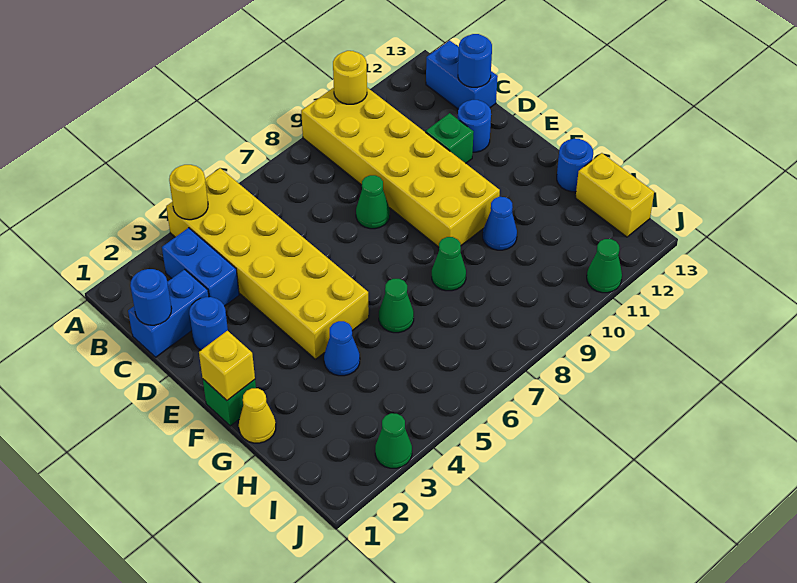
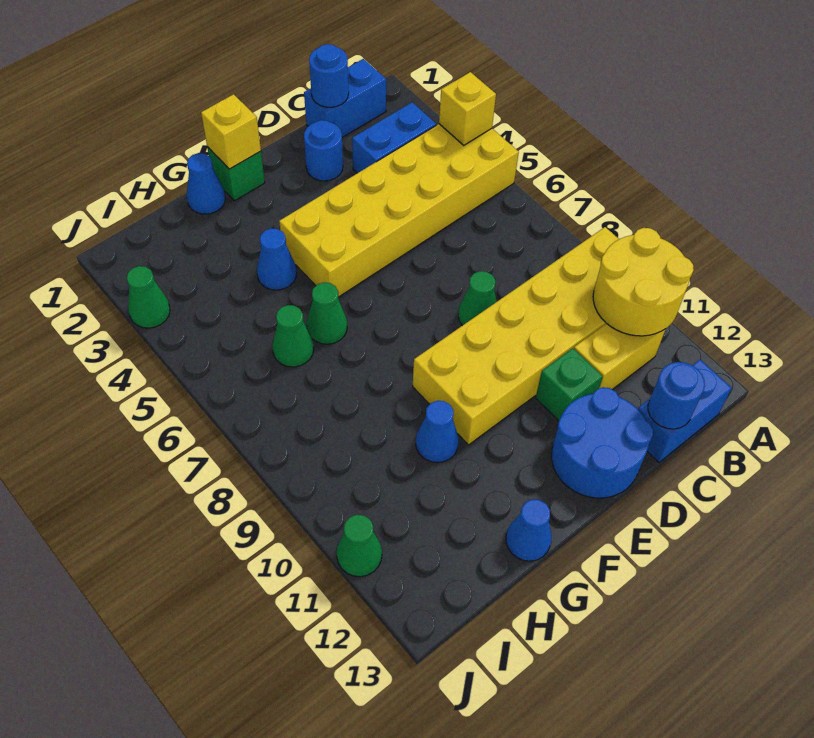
yellow round brick A4 level 2 -> yellow brick A4 level 2
yellow round brick A10 level 2 -> yellow round brick A10:B11 level 2
blue brick C1:C2 level 1 -> blue brick B1:C1 level 1
blue round brick D12 level 1 -> blue round brick D12:E13 level 1
yellow cone G1 level 1 -> blue cone G1 level 1
green cone G8 level 1 -> green cone H6 level 1
blue round brick G13 level 1 -> blue cone G13 level 1
yellow brick H13:I13 level 1 -> yellow brick B11:C11 level 1

